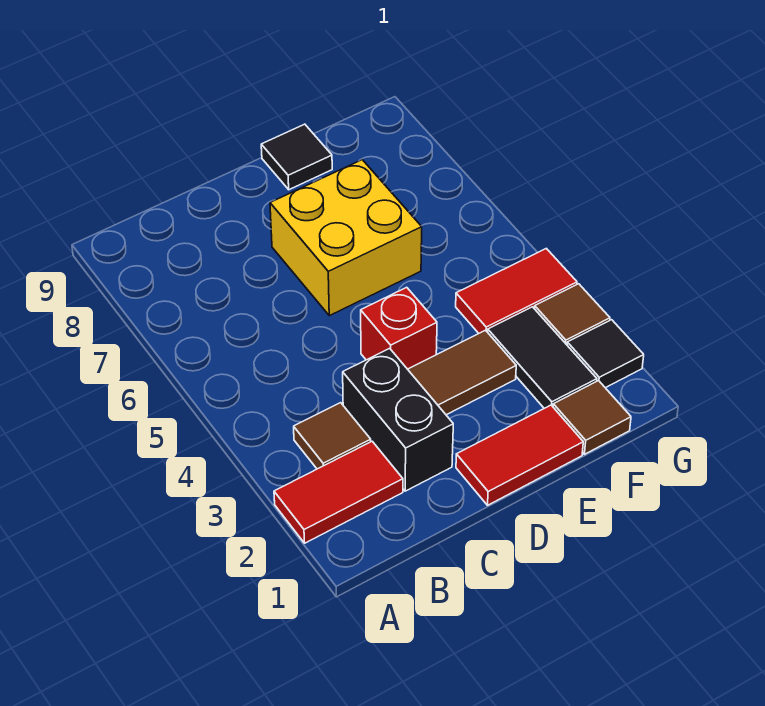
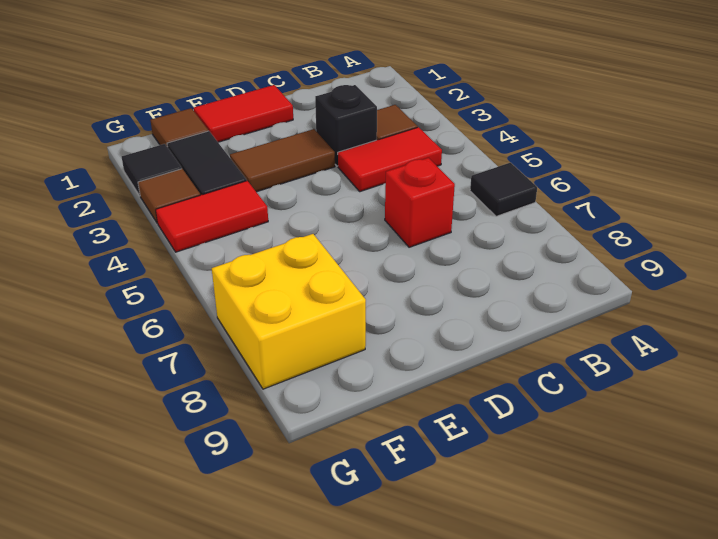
red tile A2:B2 level 1 -> red tile B4:C4 level 1
black brick C2:C3 level 1 -> black brick C3 level 1
red brick D4 level 1 -> red brick C6 level 1
yellow brick D6:E7 level 1 -> yellow brick F7:G8 level 1
black tile E9 level 1 -> black tile A6 level 1

